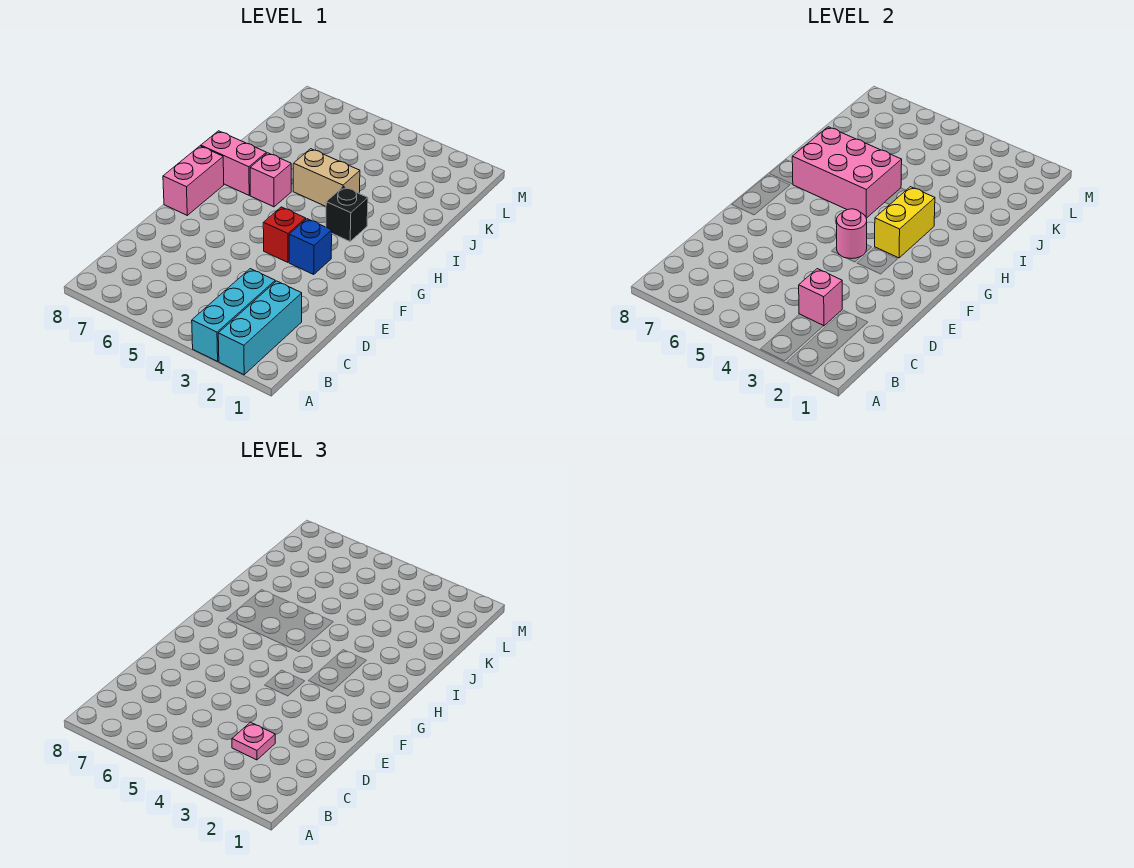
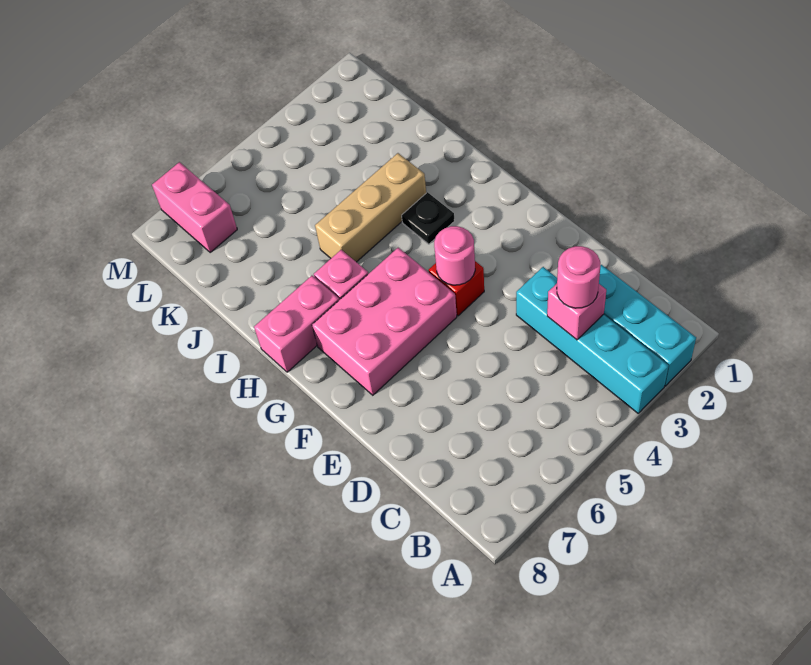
cyan brick A3:C3 level 1 -> cyan brick A3:D3 level 1
pink plate C3 level 3 -> pink round brick C3 level 3
blue brick F3 level 1 -> none
pink brick F8:G8 level 1 -> pink brick L7:M7 level 1
yellow brick G3:H3 level 2 -> none
black brick H3 level 1 -> black plate H3 level 1
pink brick H5:I7 level 2 -> pink brick F5:G7 level 1
tan brick I4:I5 level 1 -> tan brick I3:I5 level 1

